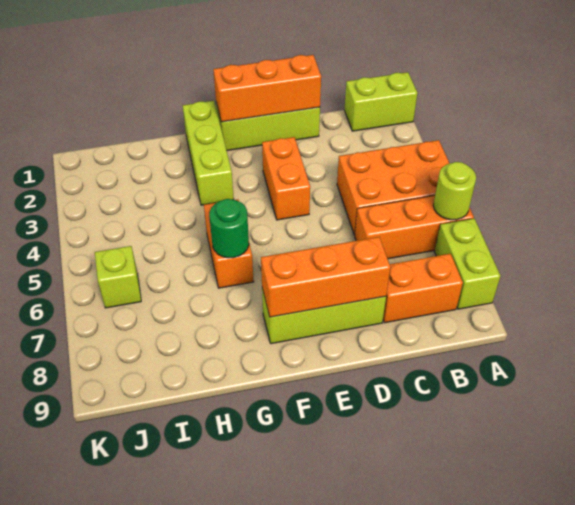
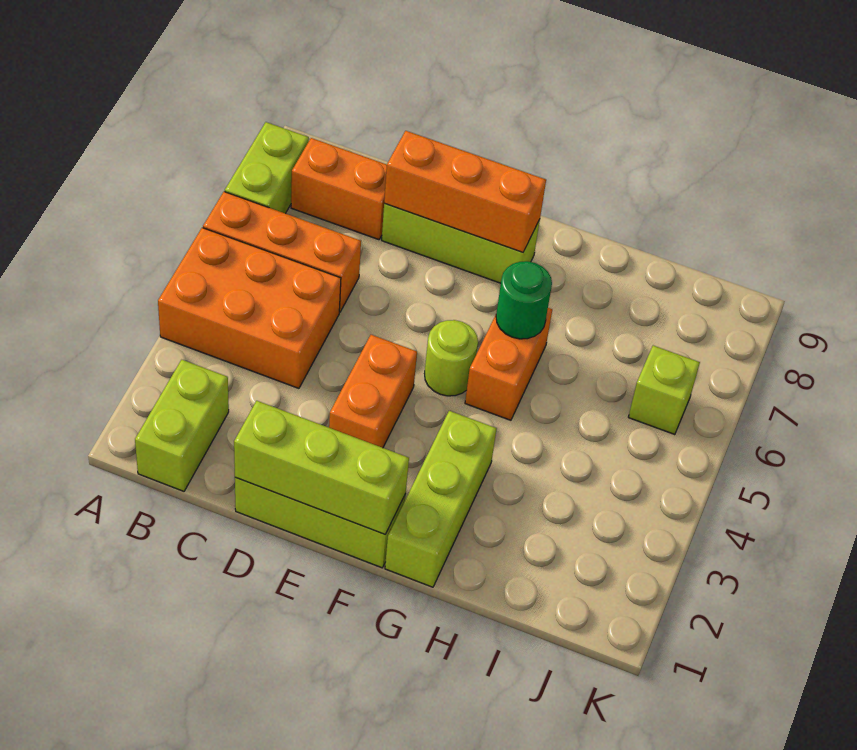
lime brick A1:B1 level 1 -> lime brick B1:B2 level 1
lime round brick A6 level 2 -> lime round brick F5 level 1
orange brick D1:F1 level 2 -> lime brick D1:F1 level 2

